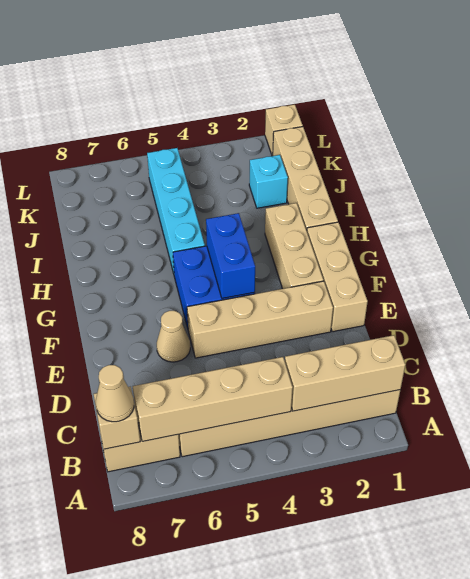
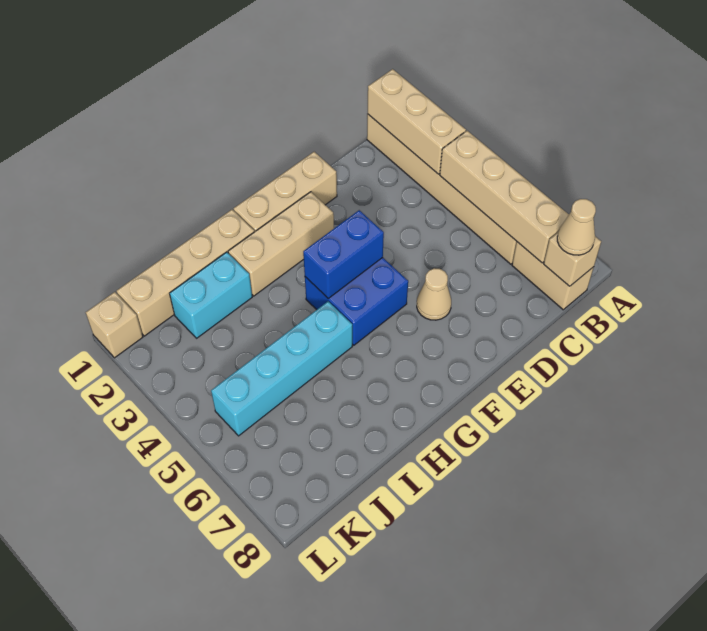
tan brick E2:E5 level 1 -> none
cyan brick J2 level 1 -> cyan brick I2:J2 level 1

